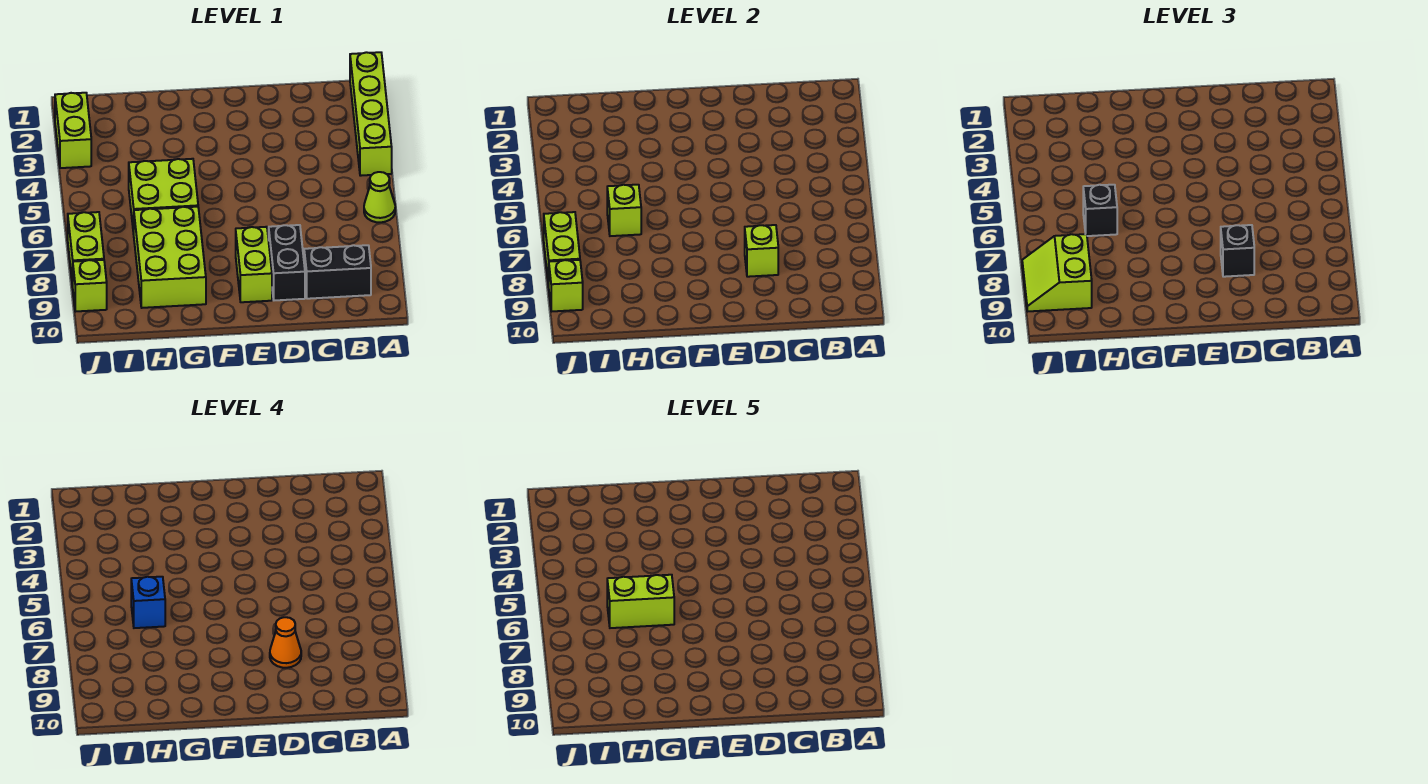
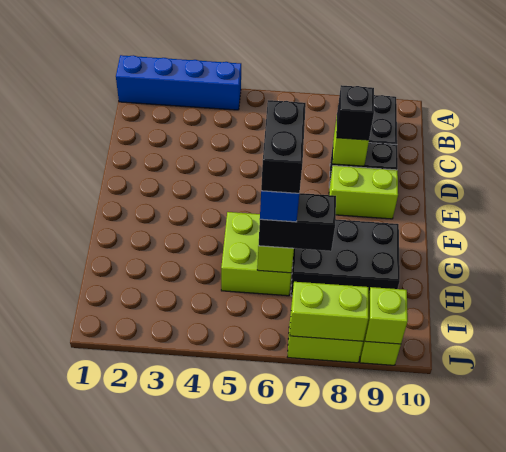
lime brick A1:A4 level 1 -> blue brick A1:A4 level 1
lime cone A6 level 1 -> none
orange cone D8 level 4 -> none
lime brick G6:H6 level 5 -> black brick G6:H6 level 5
lime brick G7:H9 level 1 -> black brick G7:H9 level 1
black brick H6 level 3 -> black brick H6:H7 level 3
lime slope I8:J9 level 3 top I -> none
lime brick J2:J3 level 1 -> none

